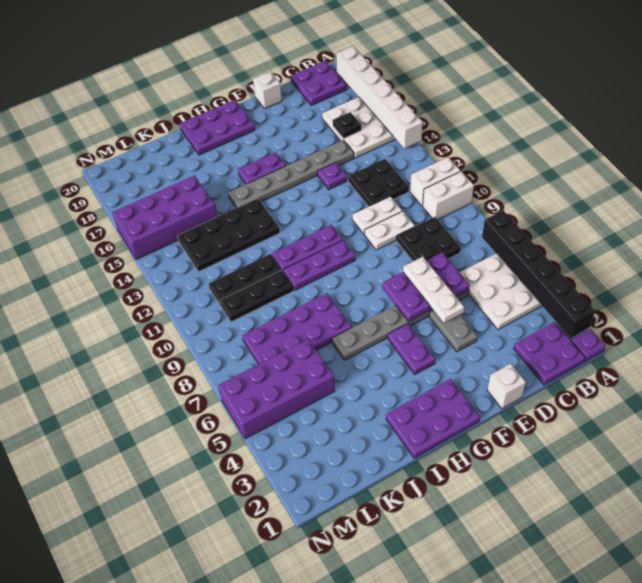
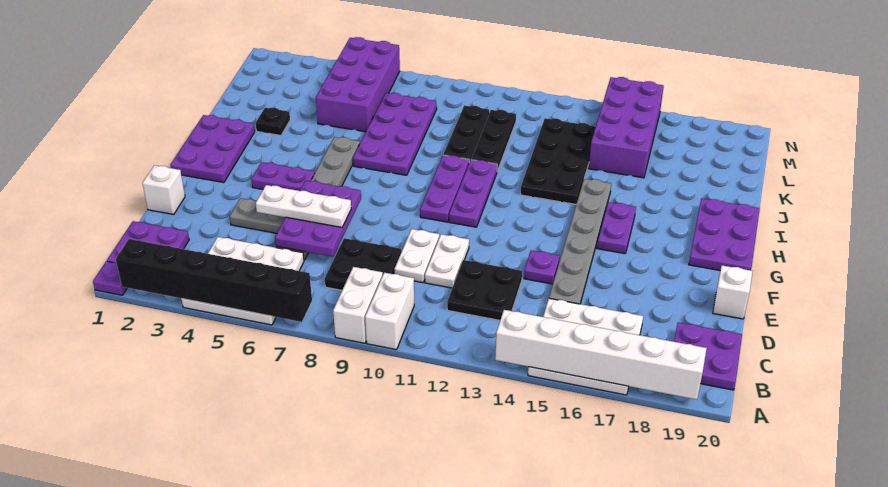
white brick A11:B11 level 1 -> white brick A9:B9 level 1
black plate C16 level 2 -> black plate J3 level 1

